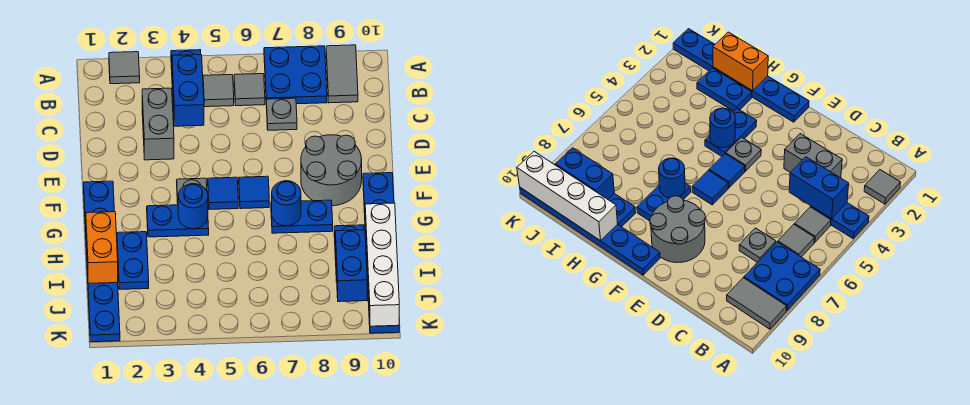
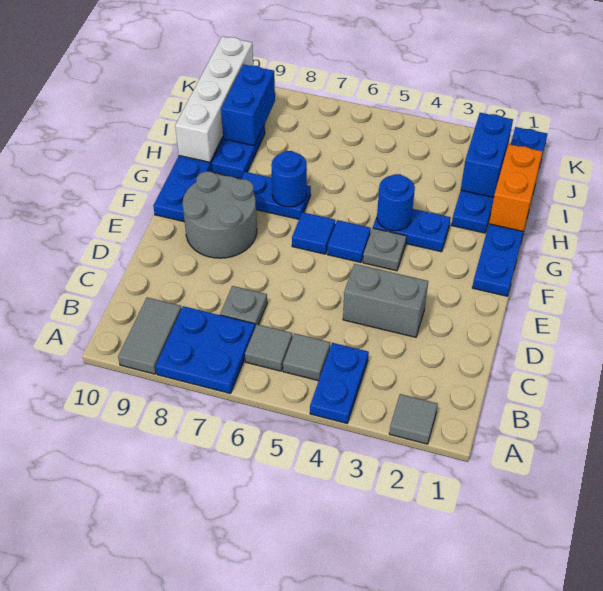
blue brick B4:C4 level 2 -> blue brick I2:J2 level 2
grey brick C3:D3 level 1 -> grey brick D3:D4 level 1

